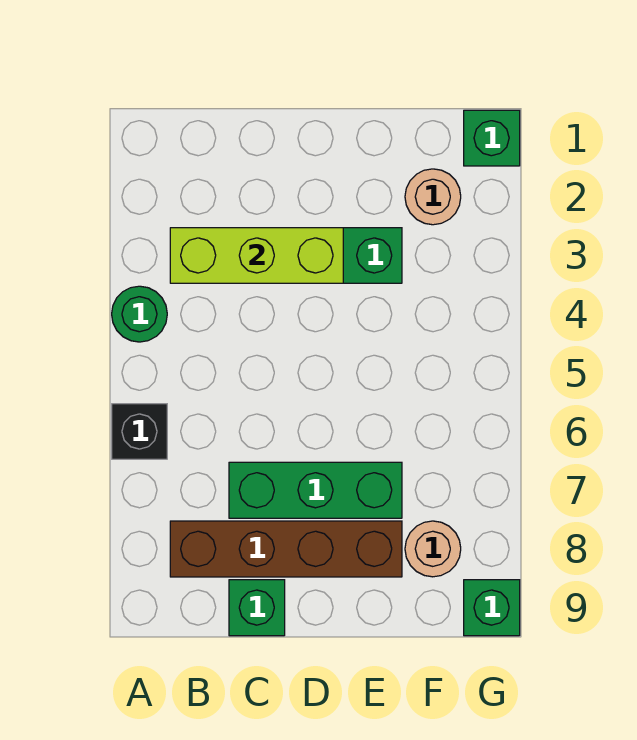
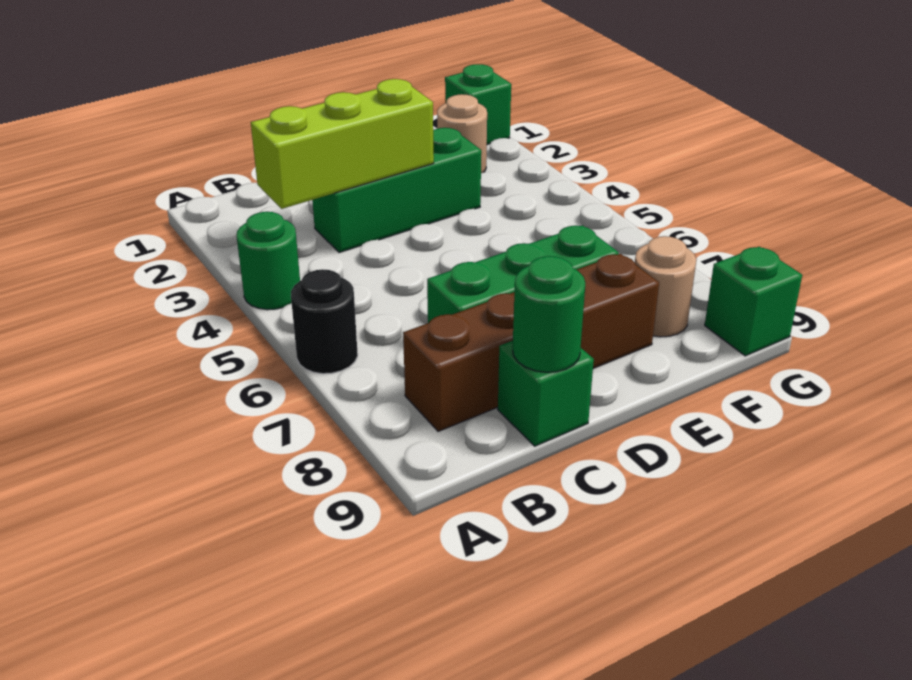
black brick A6 level 1 -> black round brick A6 level 1
none -> green round brick C9 level 2

